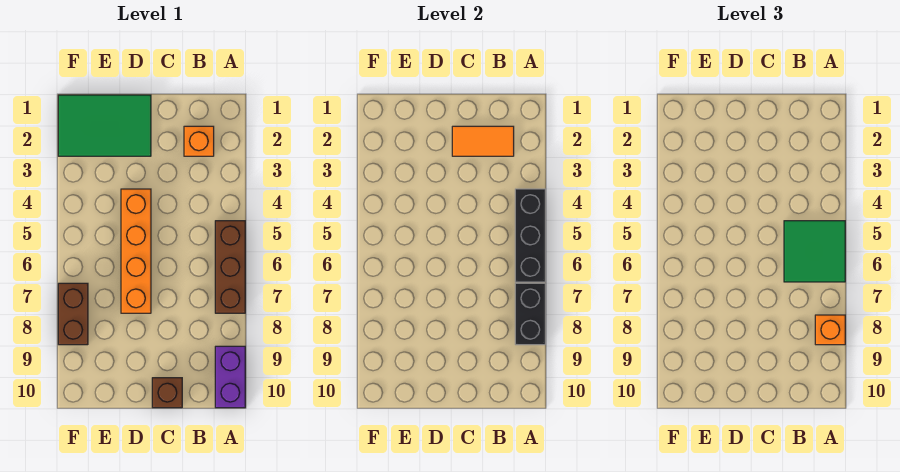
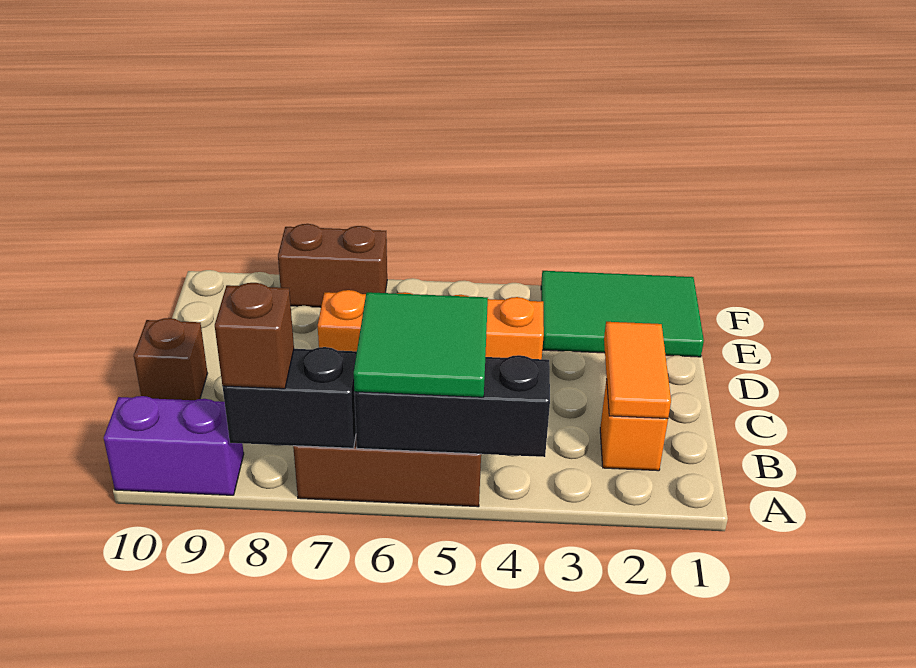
orange brick A8 level 3 -> brown brick A8 level 3
green tile D1:F2 level 1 -> green tile E1:F3 level 1

